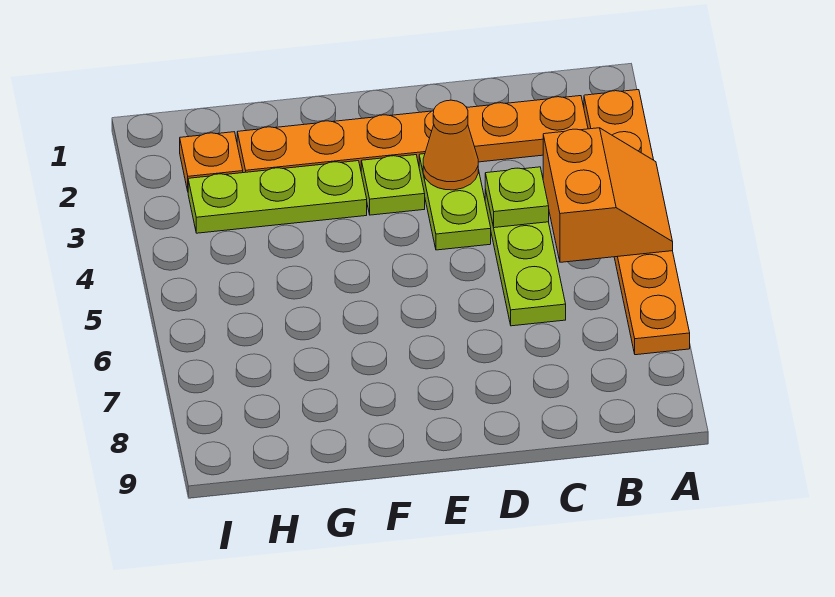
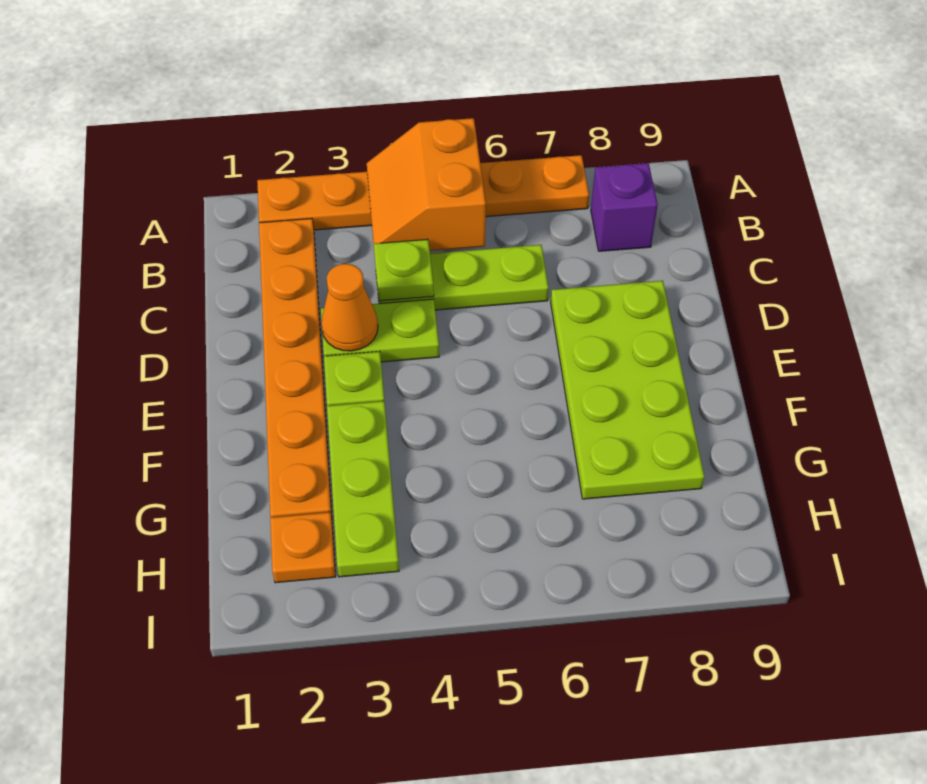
orange slope A4:B5 level 2 top B -> orange slope A4:B5 level 2 top 5
none -> purple brick B8 level 1
none -> lime plate D7:G8 level 1

